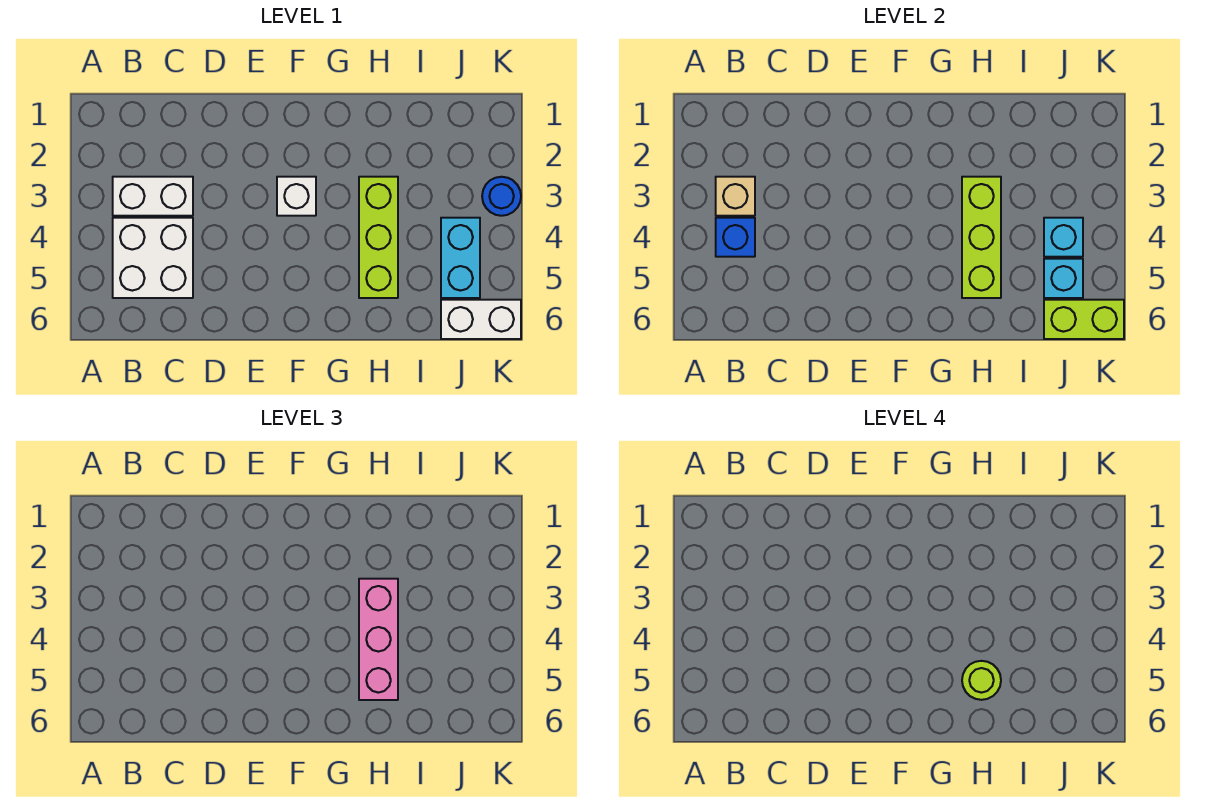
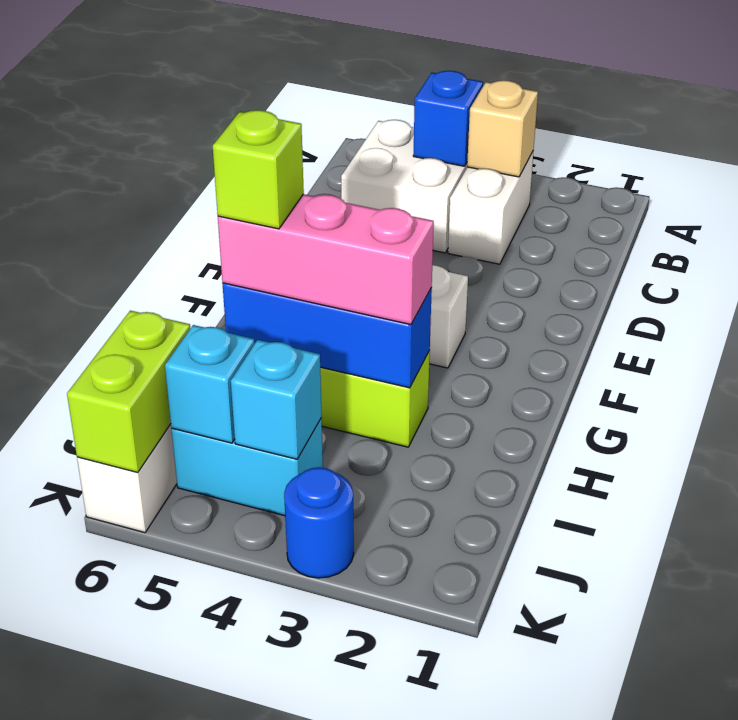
lime brick H3:H5 level 2 -> blue brick H3:H5 level 2
lime round brick H5 level 4 -> lime brick H5 level 4

